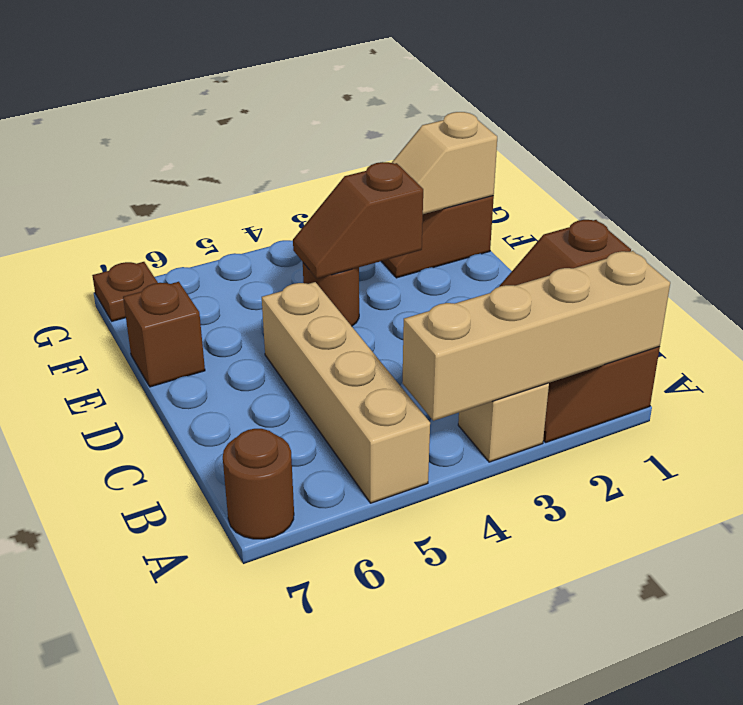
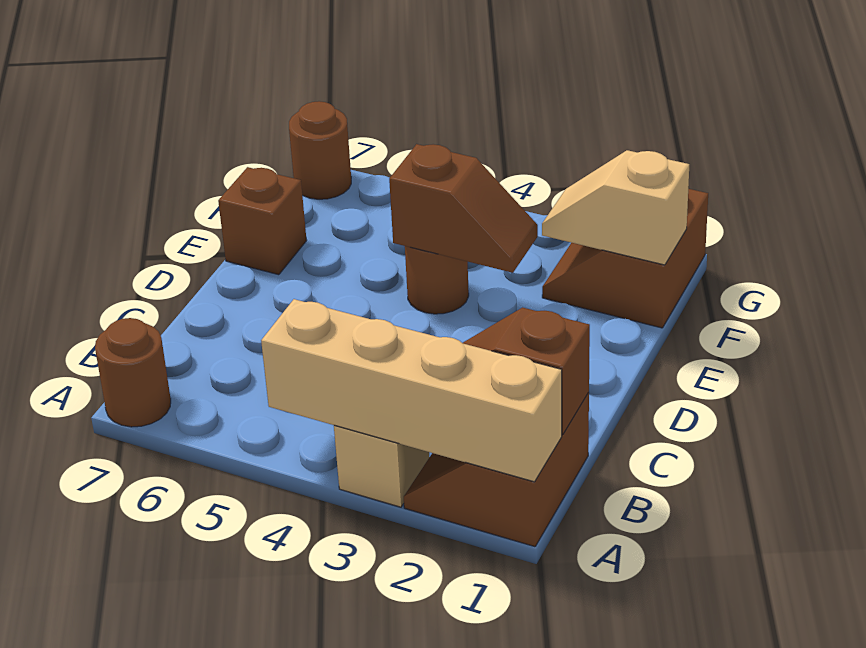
tan brick A5:D5 level 1 -> none
brown slope E3:E4 level 2 top 3 -> brown slope E3:E4 level 2 top 4
brown plate G7 level 1 -> brown round brick G7 level 1

